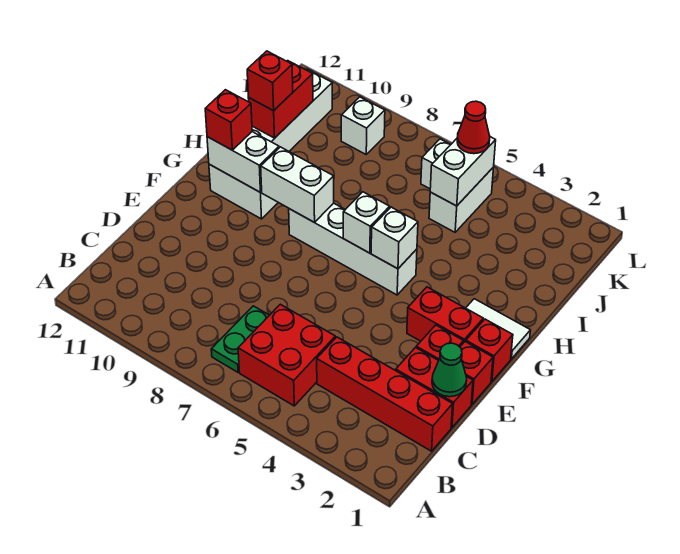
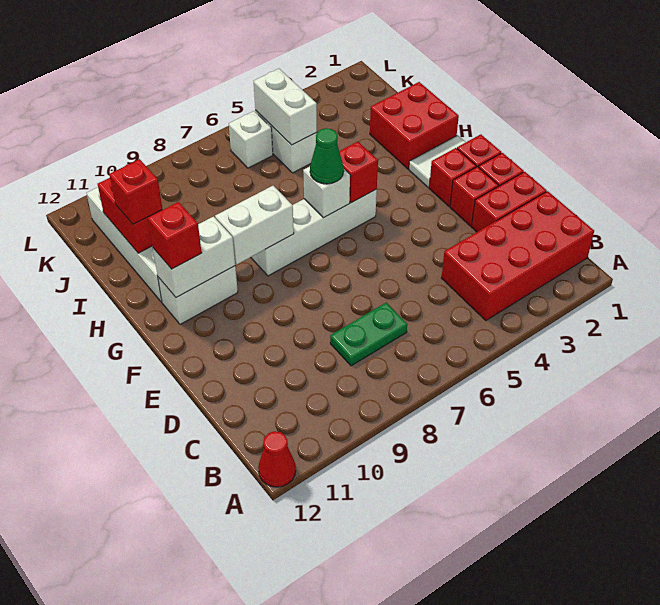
red brick B5:C6 level 1 -> red brick H1:I2 level 1
green plate B7:C7 level 1 -> green plate C7:C8 level 1
red brick C1:C4 level 1 -> red brick B1:C4 level 1
green cone D1 level 2 -> green cone G6 level 3
red brick F2:F3 level 1 -> red brick F2 level 1
white brick G5 level 2 -> red brick G5 level 2
red cone K5 level 3 -> red cone A12 level 1
white brick K9 level 1 -> none

